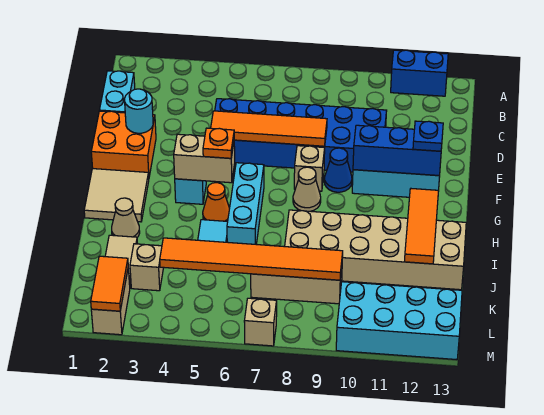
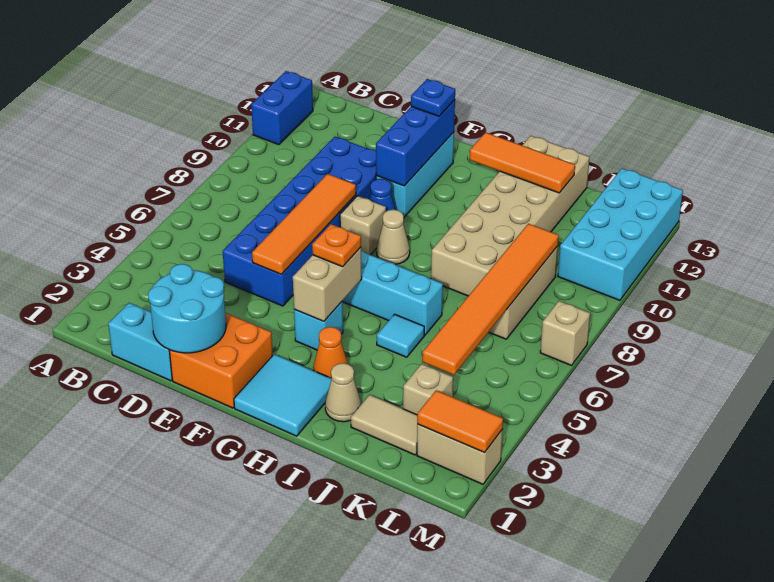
cyan round brick E2 level 2 -> cyan round brick D1:E2 level 2
tan tile G1:H2 level 1 -> cyan tile G1:H2 level 1
orange cone H5 level 1 -> orange cone H3 level 1

